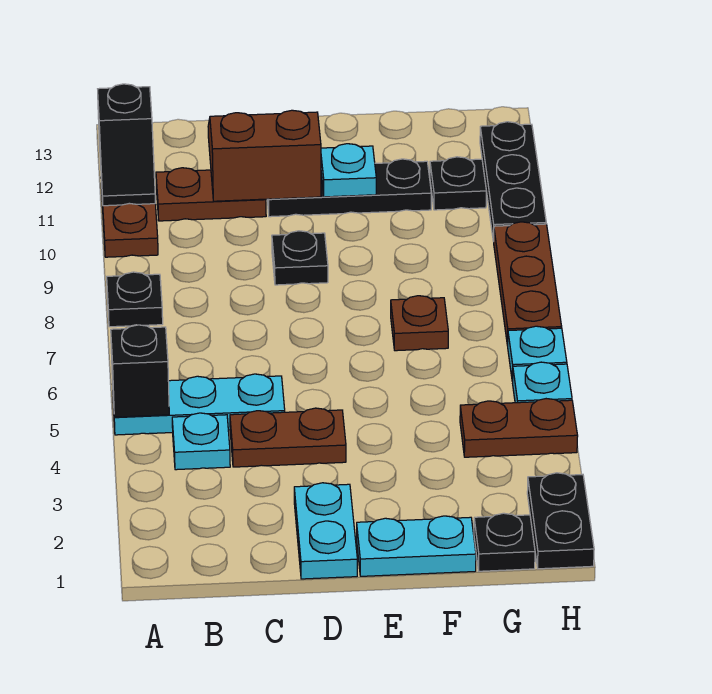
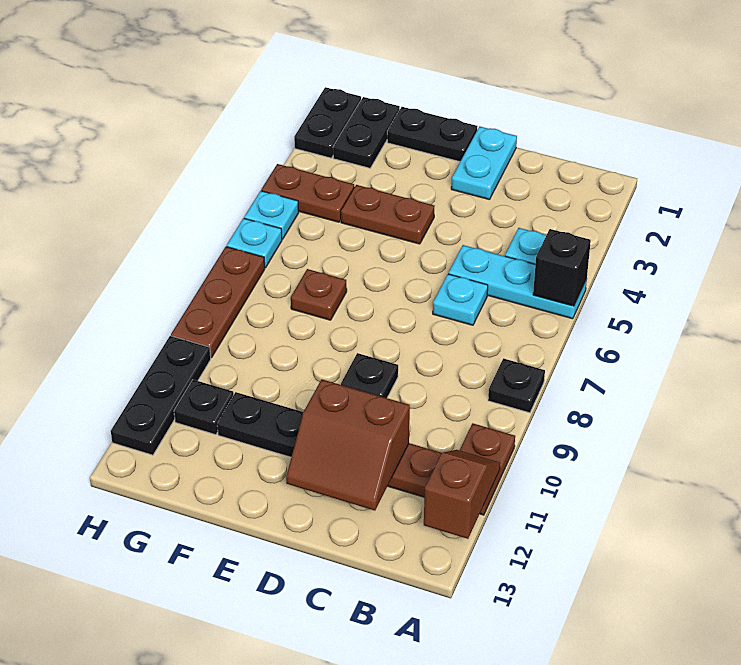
black slope A11:A12 level 2 top 12 -> brown slope A11:A12 level 2 top 12
brown plate C4:D4 level 1 -> brown plate E4:F4 level 1
cyan plate E1:F1 level 1 -> black plate E1:F1 level 1
cyan plate E11 level 2 -> cyan plate C6 level 1
black plate G1 level 1 -> black plate G1:G2 level 1

